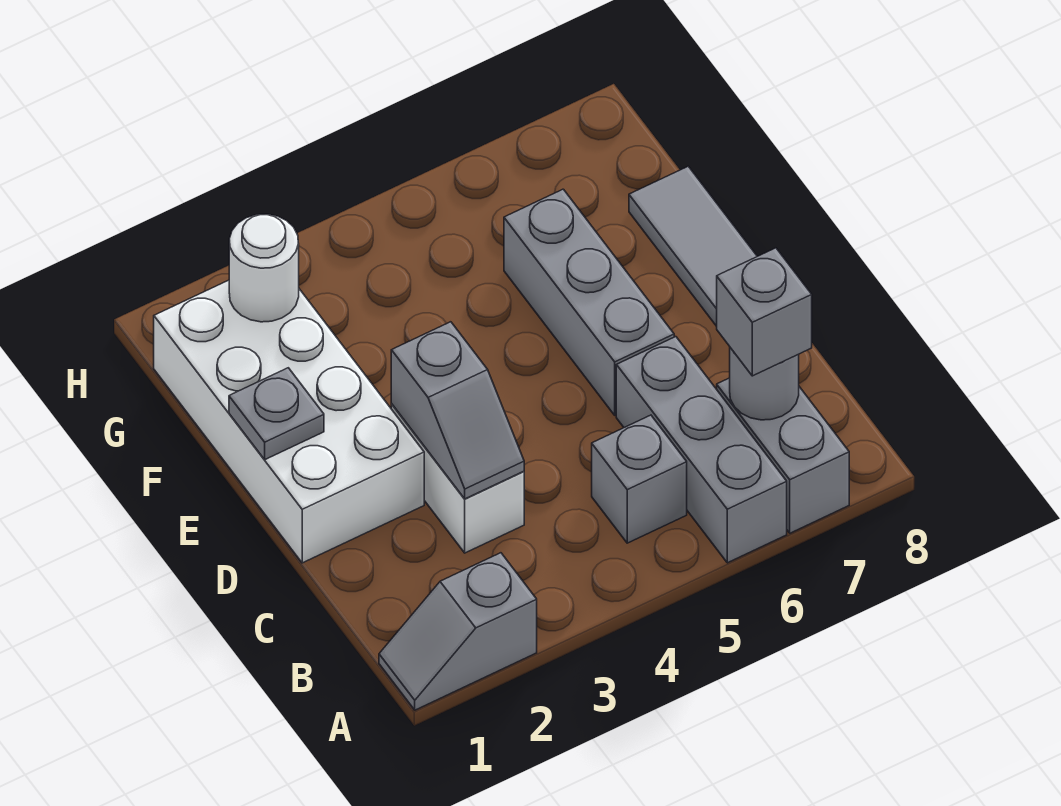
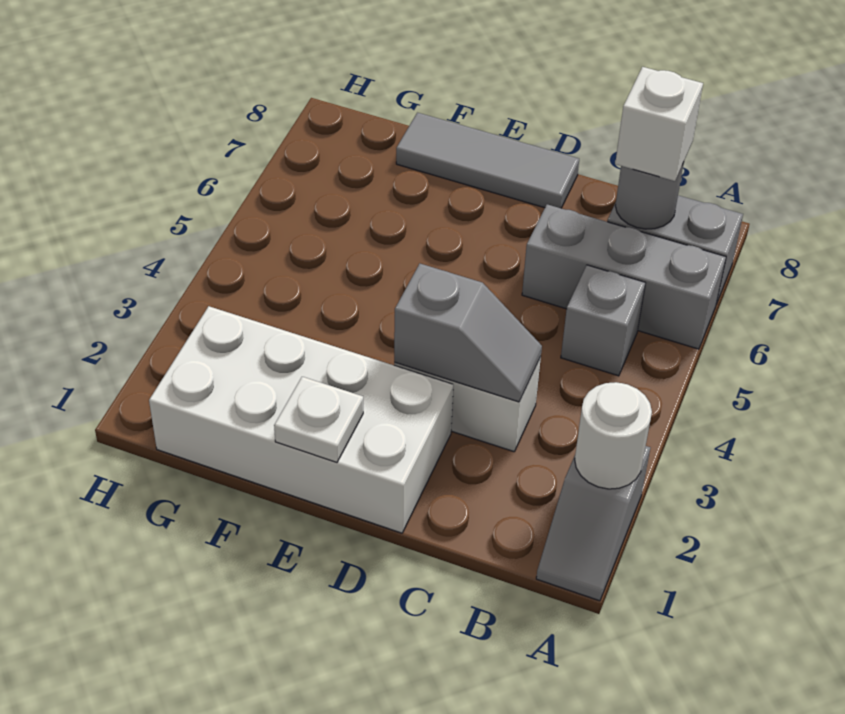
grey brick B7 level 3 -> white brick B7 level 3
grey brick D6:F6 level 1 -> none
grey plate E1 level 2 -> white plate E1 level 2
white round brick G2 level 2 -> white round brick A2 level 2

